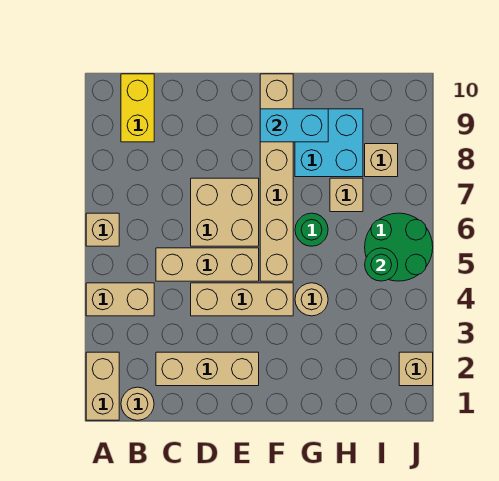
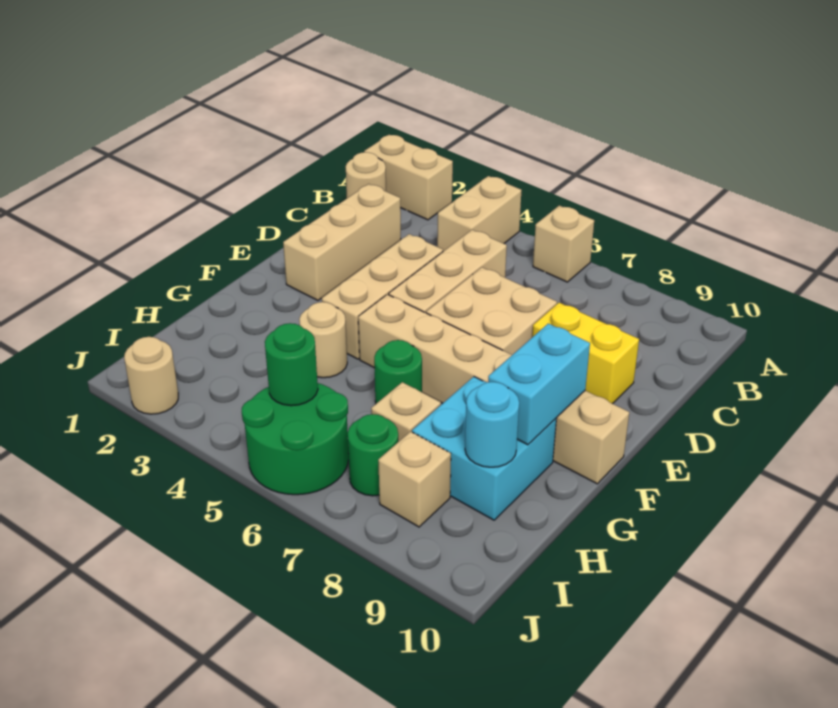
yellow brick B9:B10 level 1 -> yellow brick D8:D9 level 1
none -> cyan round brick H9 level 2
none -> green round brick I7 level 1
tan brick J2 level 1 -> tan round brick J2 level 1

